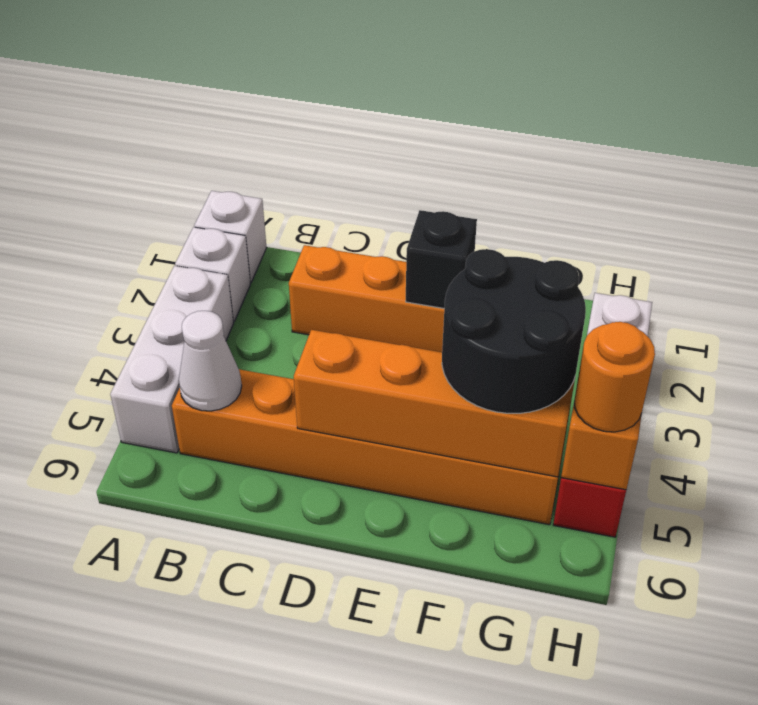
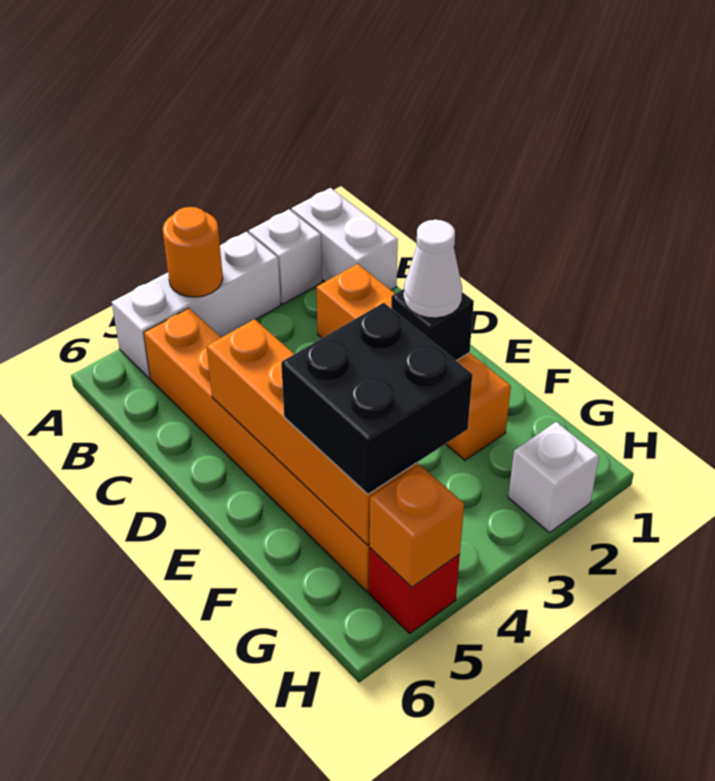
white brick A1 level 1 -> white brick A1:B1 level 1
white cone B5 level 2 -> white cone E2 level 3
black round brick F4:G5 level 3 -> black brick F4:G5 level 3
orange round brick H5 level 3 -> orange round brick A4 level 2

